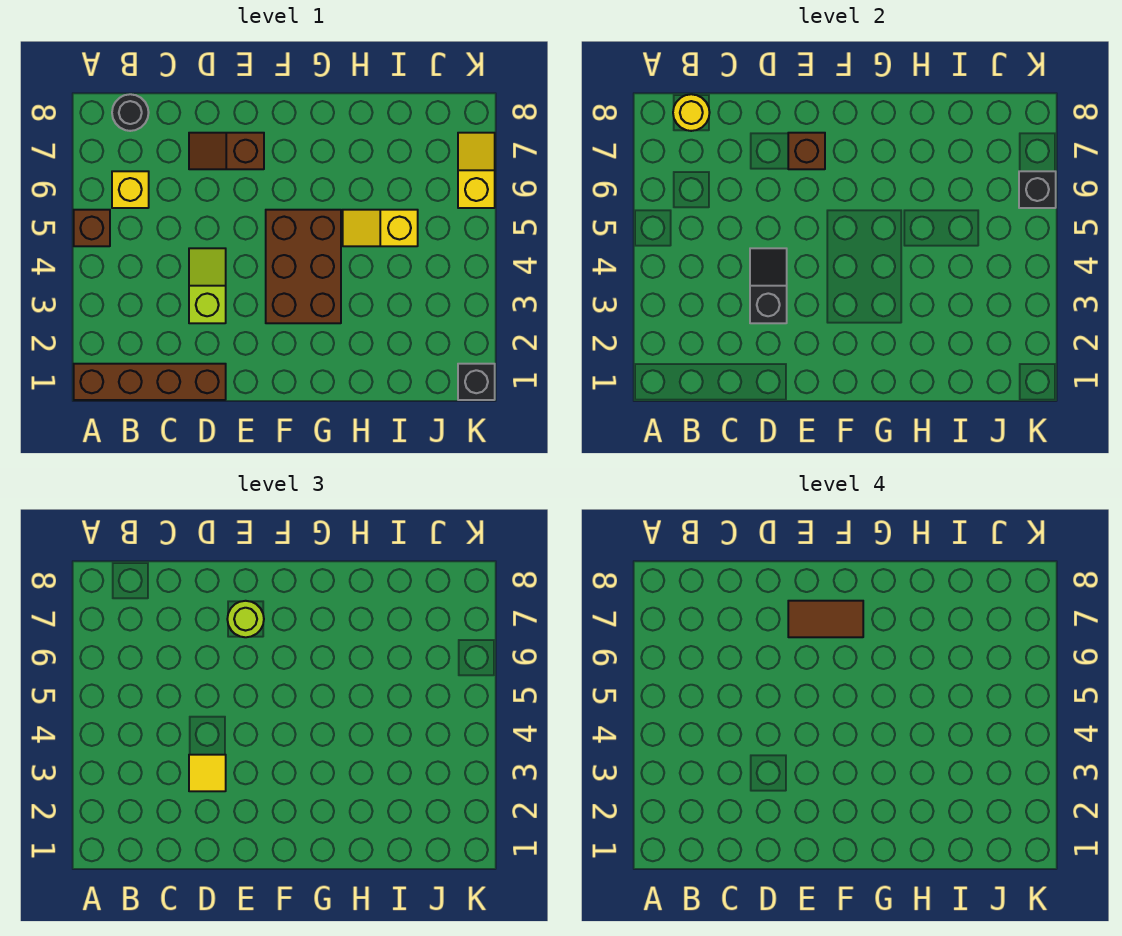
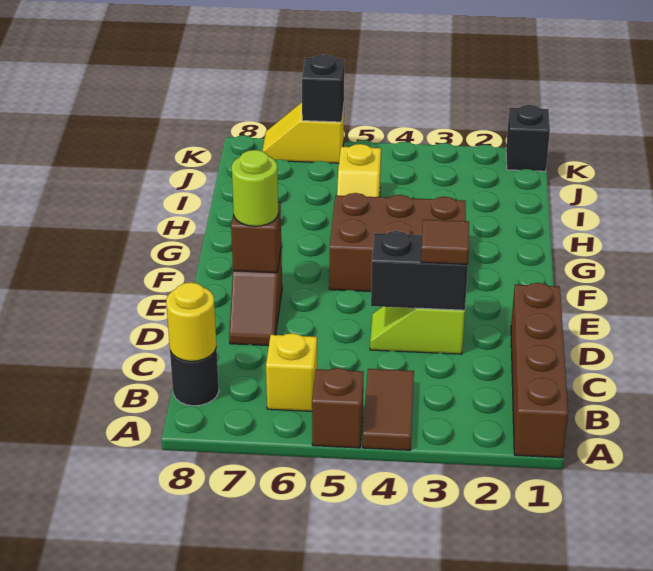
black slope D3:D4 level 2 top 3 -> black brick D3:D4 level 2
yellow tile D3 level 3 -> brown tile D3 level 3
brown tile E7:F7 level 4 -> brown tile A4:B4 level 1

